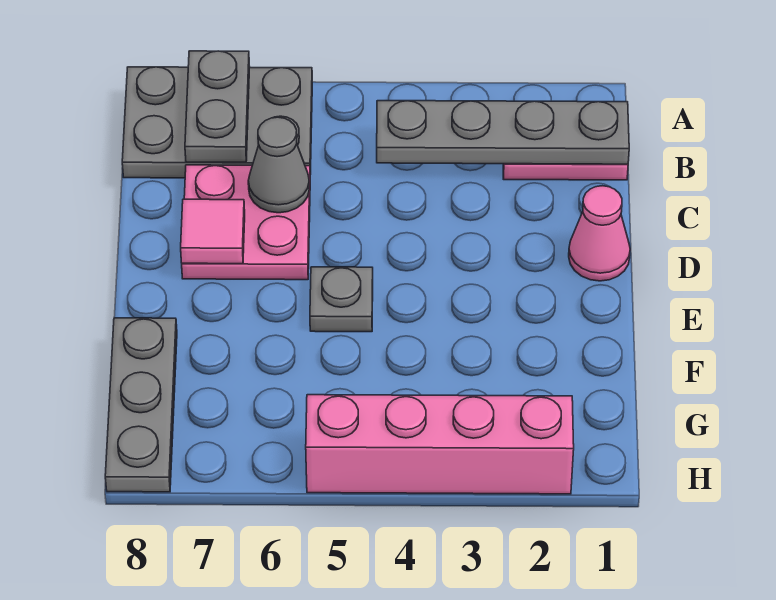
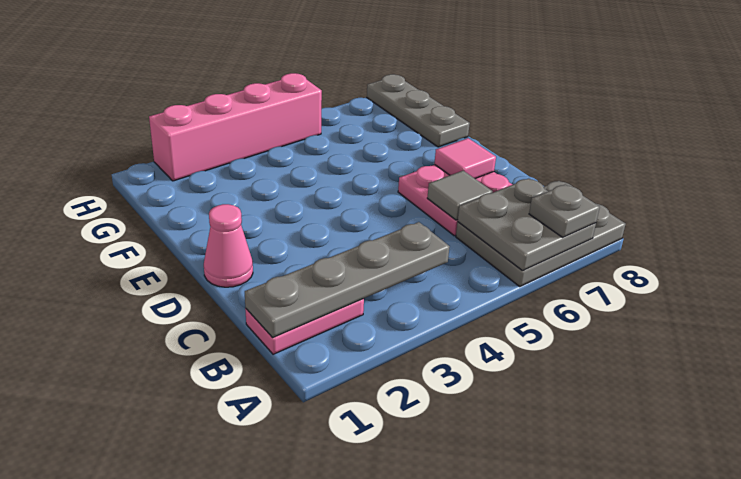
grey plate A7:B7 level 2 -> grey plate A6:B7 level 2
grey cone C6 level 2 -> grey tile C6 level 2
grey plate E5 level 1 -> grey plate A7 level 3

